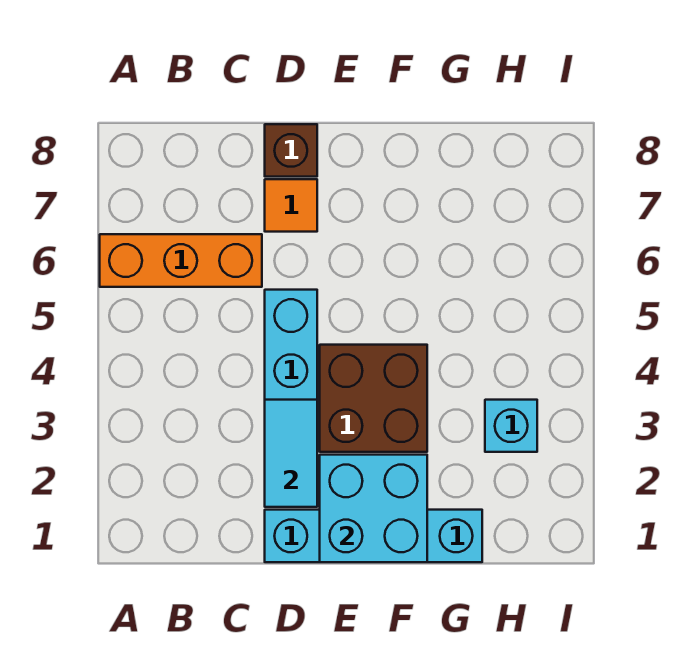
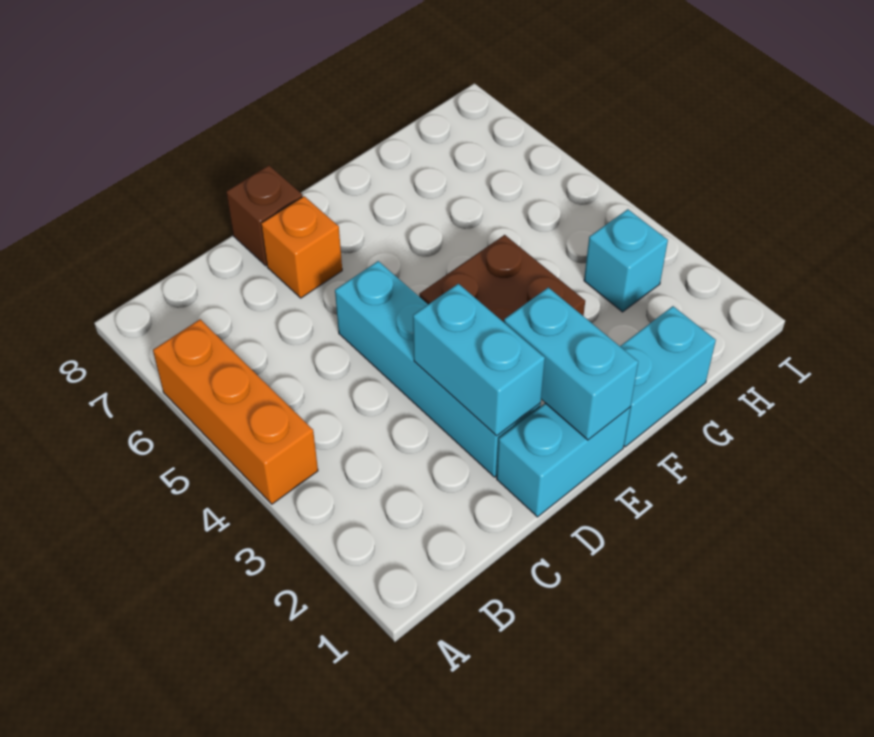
orange brick A6:C6 level 1 -> orange brick A4:A6 level 1
cyan tile D2:D3 level 2 -> cyan brick D2:D3 level 2
orange tile D7 level 1 -> orange brick D7 level 1
cyan brick E1:F2 level 2 -> cyan brick E1:E2 level 2

